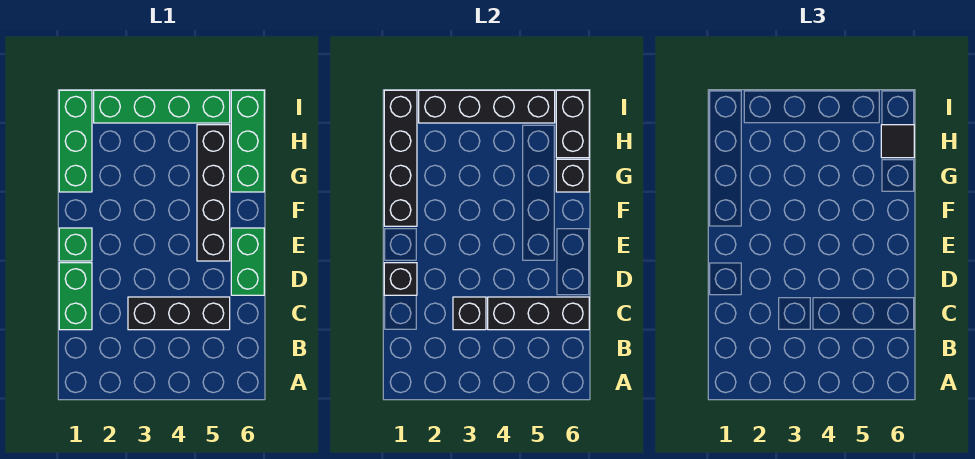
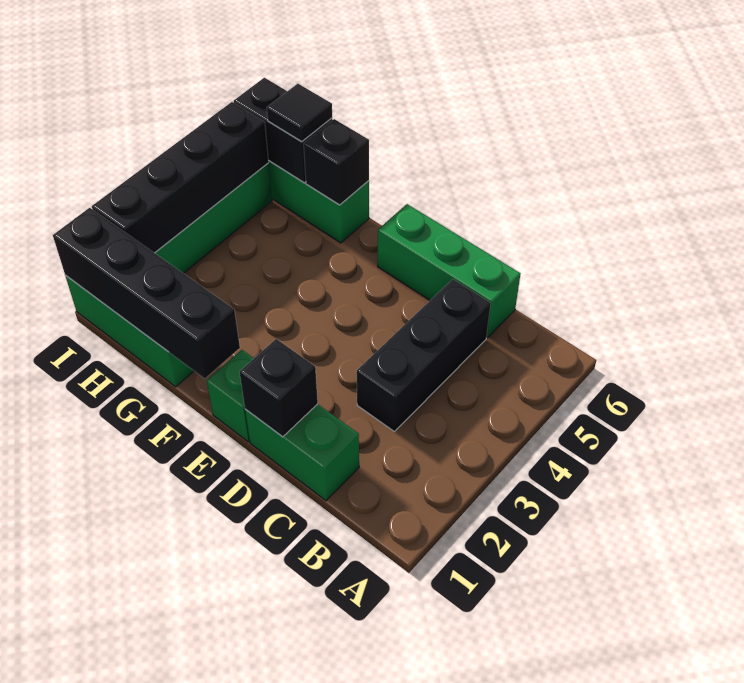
black brick C3 level 2 -> none
black brick C4:C6 level 2 -> none
green brick D6:E6 level 1 -> green brick C6:E6 level 1
black brick E5:H5 level 1 -> none

